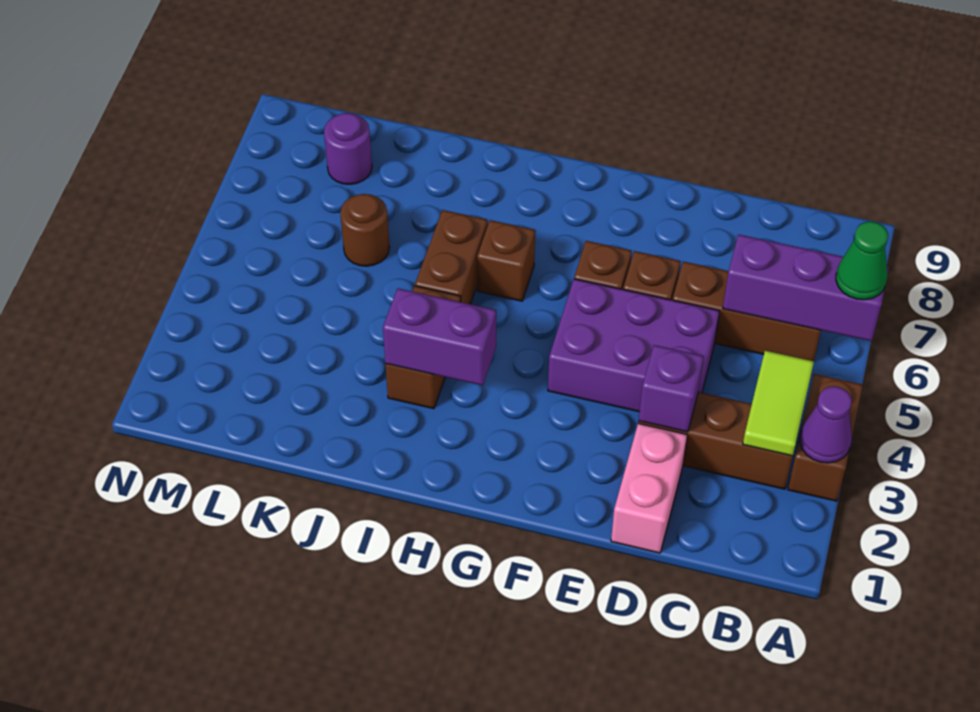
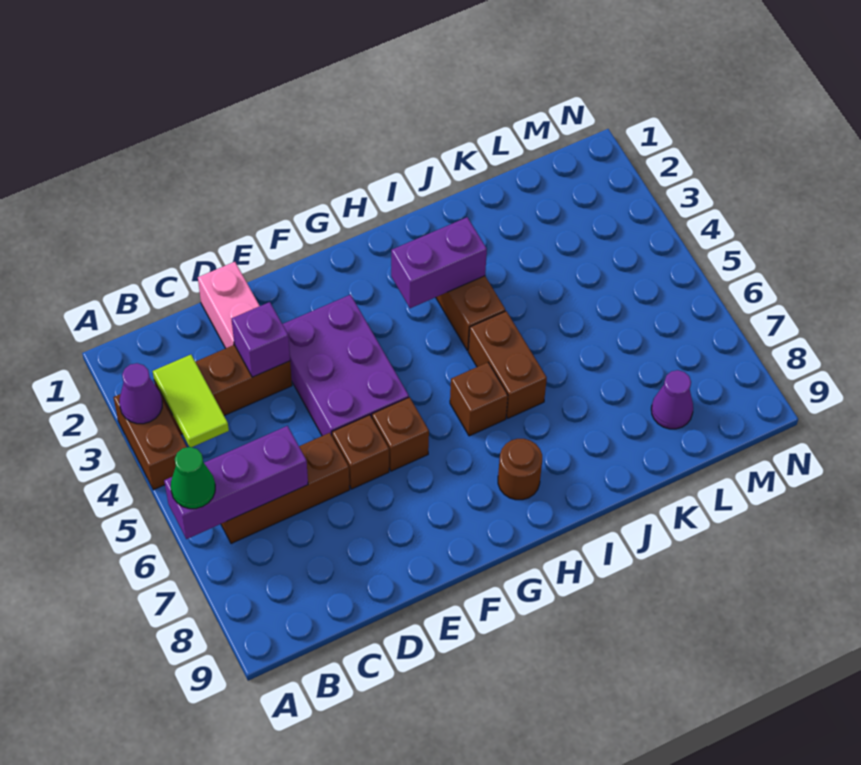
purple brick D4:F5 level 1 -> purple brick E3:F5 level 1
brown round brick K6 level 1 -> brown round brick H8 level 1
purple round brick L8 level 1 -> purple cone L8 level 1

